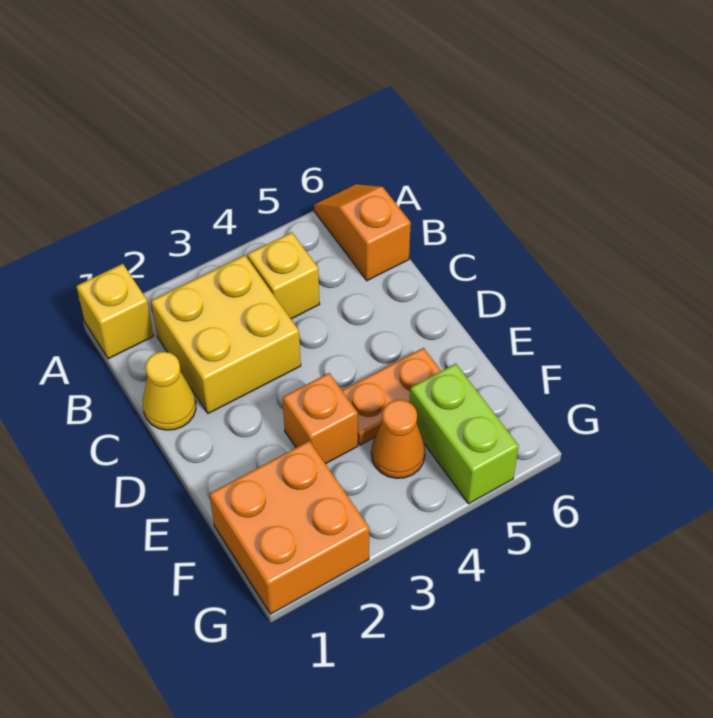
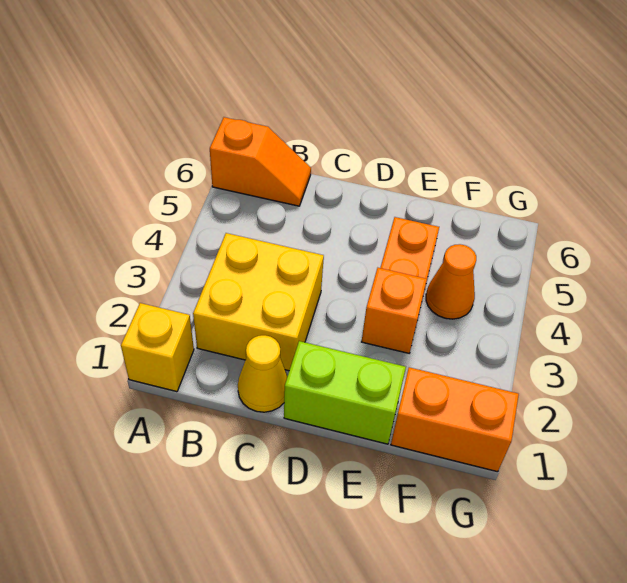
orange slope A6:B6 level 1 top B -> orange slope A6:B6 level 1 top A
yellow brick B4 level 1 -> none
orange brick F1:G2 level 1 -> orange brick F1:G1 level 1
lime brick F5:G5 level 1 -> lime brick D1:E1 level 1

